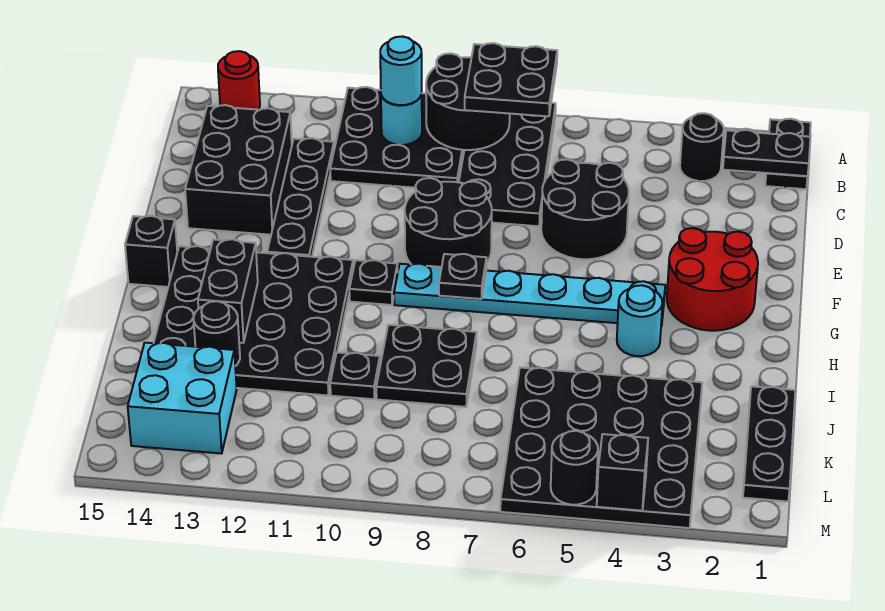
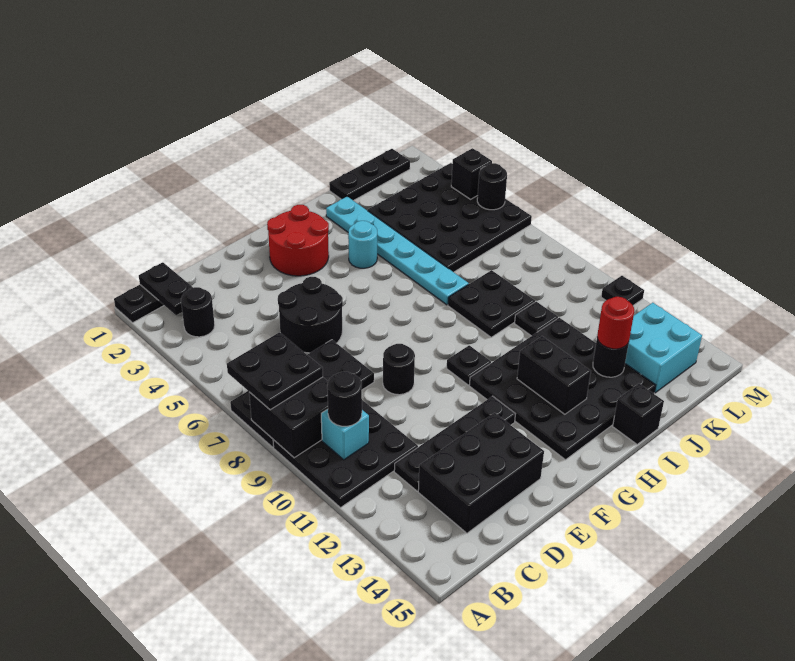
black round brick A8:B9 level 2 -> black brick A8:B9 level 2
red round brick A14 level 1 -> red round brick J13 level 3
cyan round brick B10 level 2 -> cyan brick B10 level 2
cyan round brick B10 level 3 -> black round brick B10 level 3
black round brick E8:F9 level 1 -> black round brick E9 level 1
cyan plate G4:G9 level 1 -> cyan plate I2:I7 level 1
black plate G8 level 2 -> black plate M11 level 1
black brick G15 level 1 -> black brick I15 level 1
black brick H13:I13 level 2 -> black brick H12:H13 level 2

